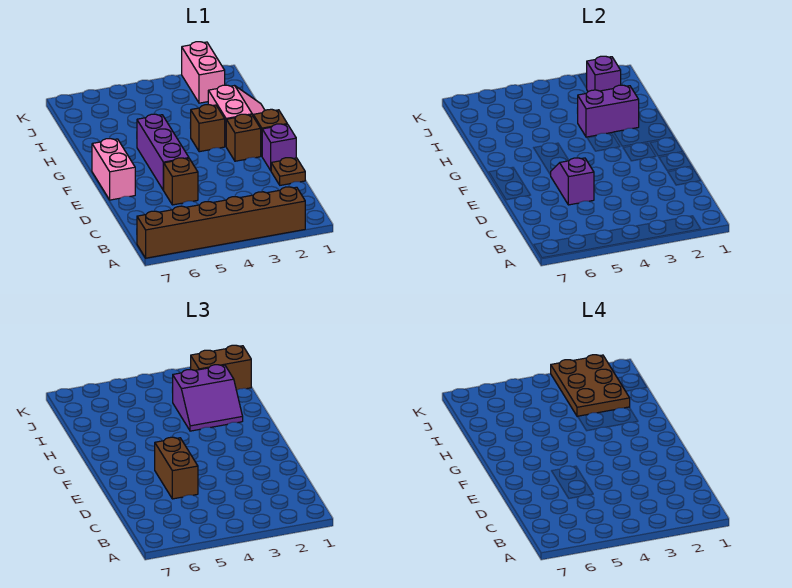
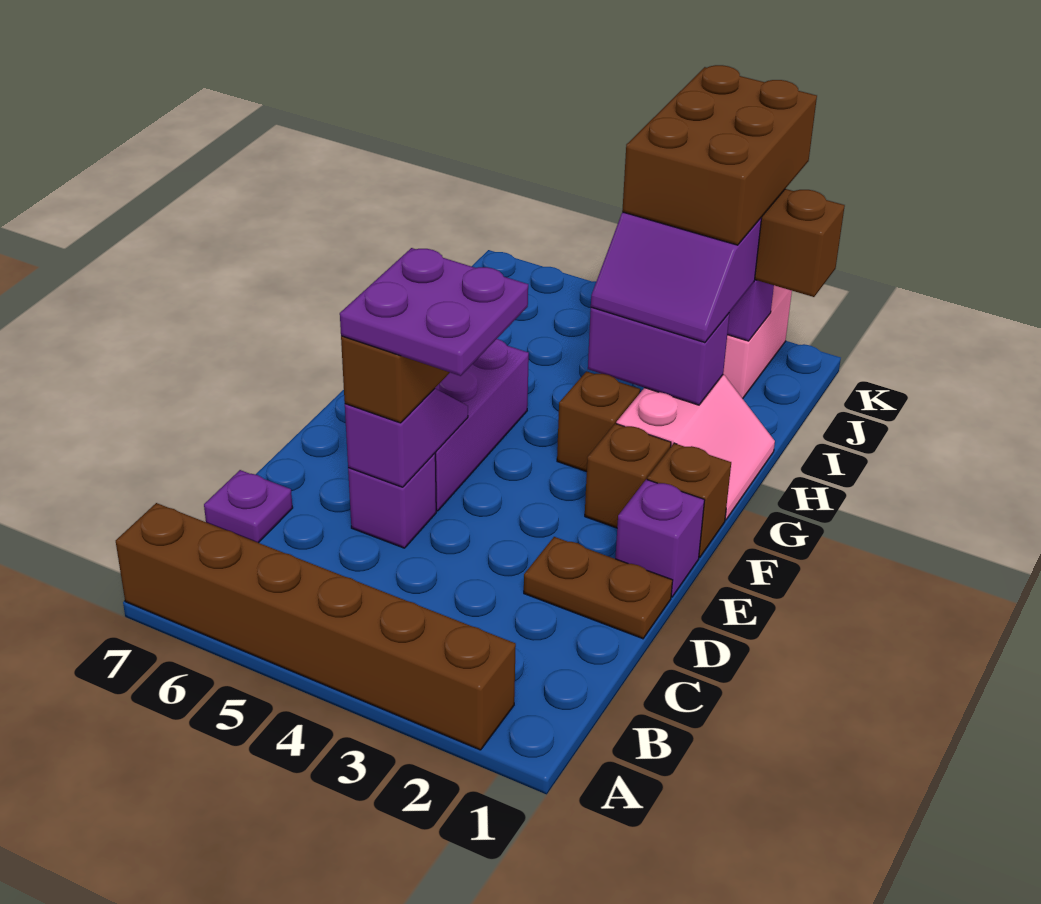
none -> purple plate C7 level 1
brown plate D1 level 1 -> brown plate D1:D2 level 1
none -> purple plate D4:E5 level 4
brown brick D5 level 1 -> purple brick D5 level 1
pink brick E7:F7 level 1 -> none
brown plate I2:K3 level 4 -> brown brick I2:K3 level 4

